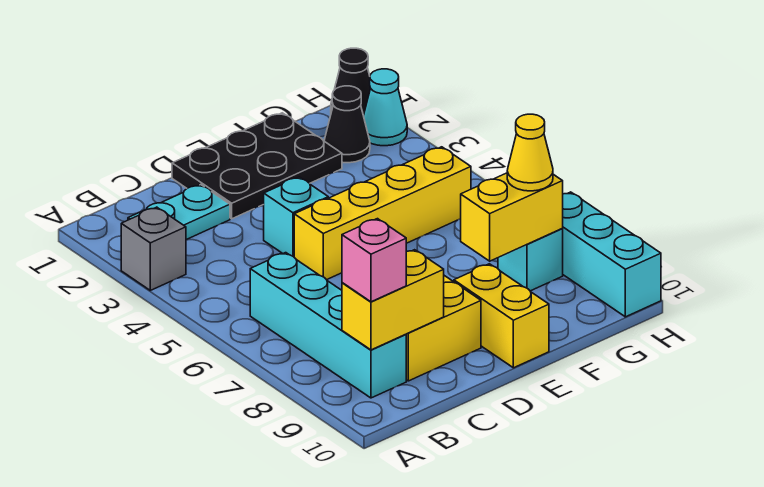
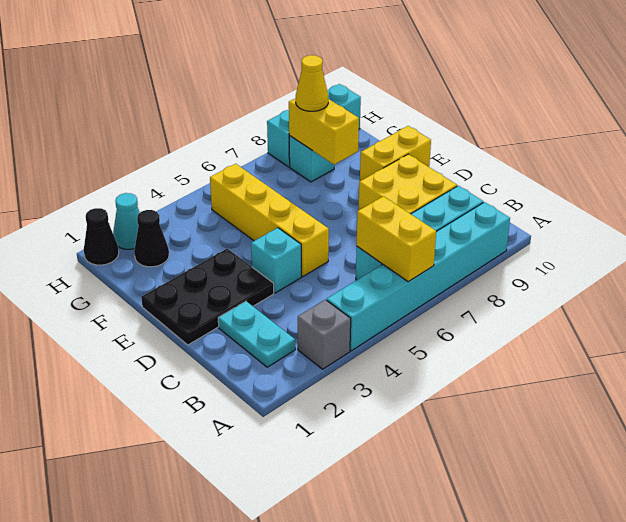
none -> cyan brick A4:A9 level 1
yellow brick B9:C9 level 2 -> yellow brick A6:B6 level 2
pink brick B9 level 3 -> none
black plate D1:F2 level 1 -> black plate D1:E3 level 1

